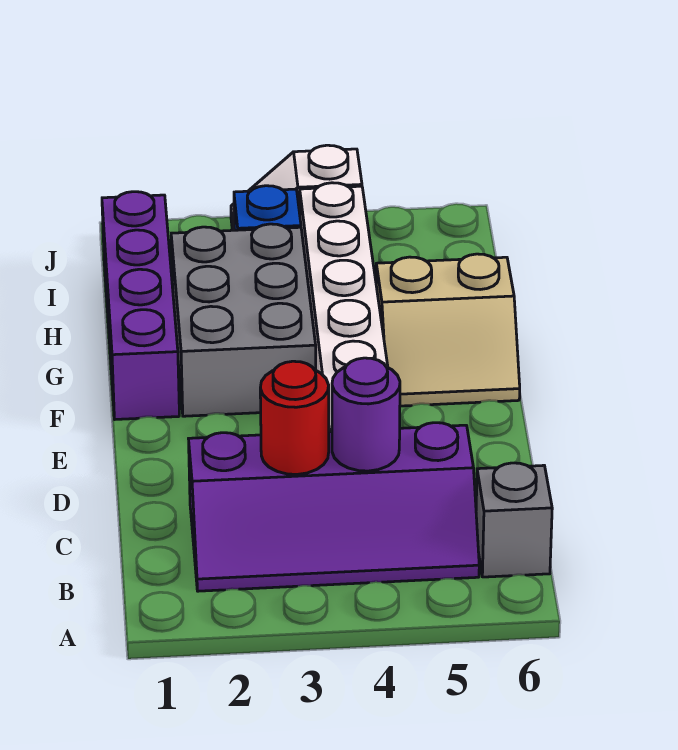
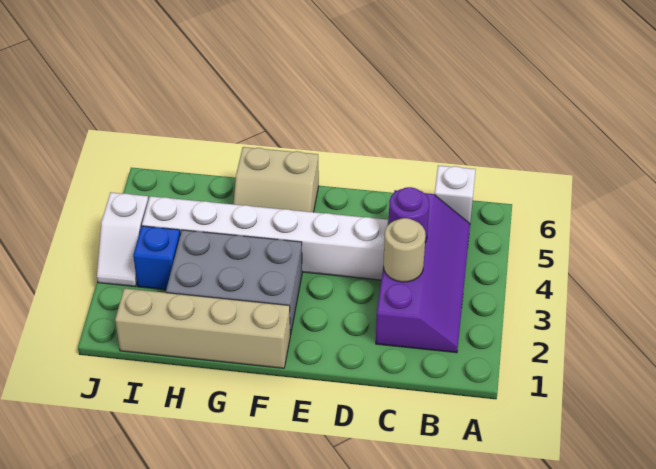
grey brick B6 level 1 -> white brick B6 level 1
red round brick C3 level 2 -> tan round brick C3 level 2
purple brick F1:I1 level 1 -> tan brick F1:I1 level 1
tan slope F5:G6 level 1 top G -> tan slope F5:G6 level 1 top 6

